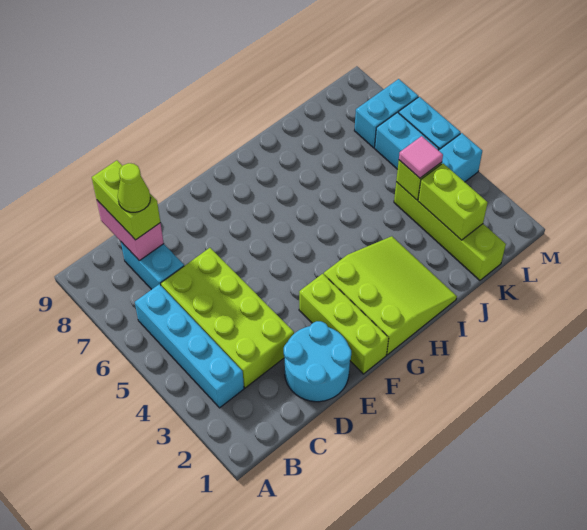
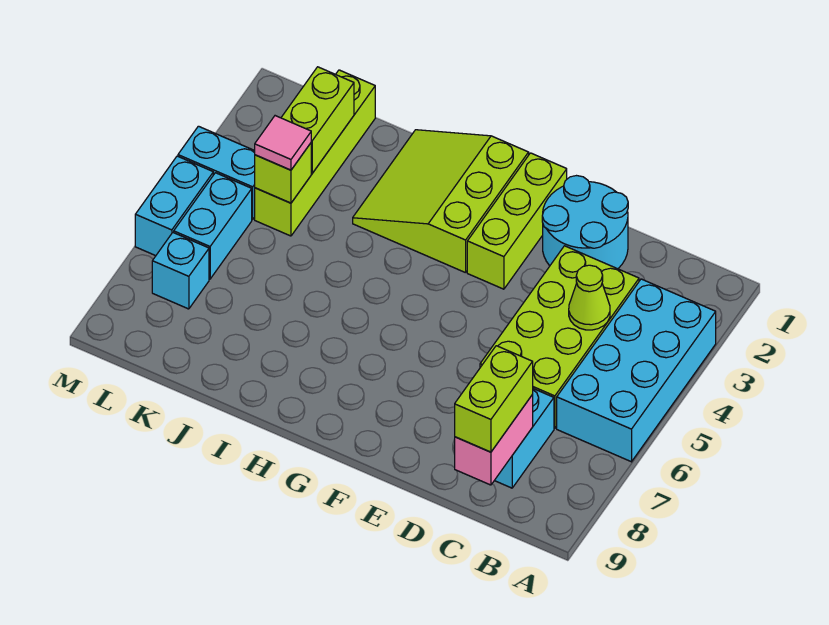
cyan brick B3:B6 level 1 -> cyan brick A3:B6 level 1
lime cone C8 level 4 -> lime cone C4 level 2
cyan brick L7:M7 level 1 -> cyan brick L7 level 1

